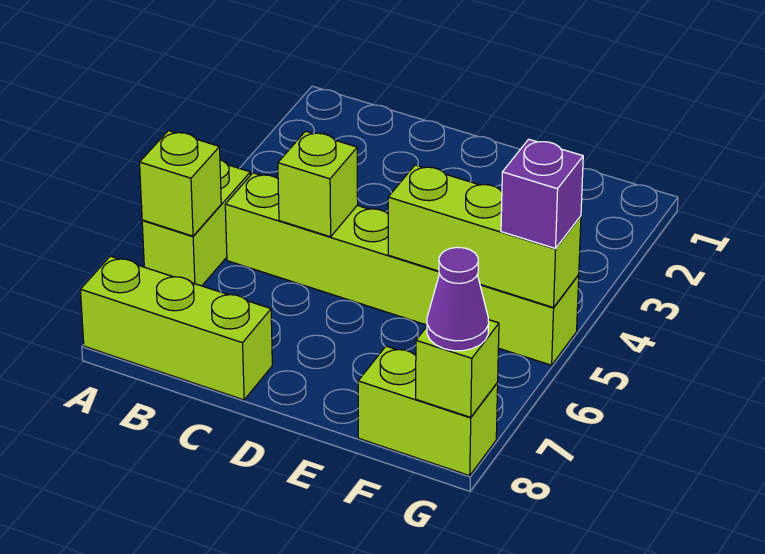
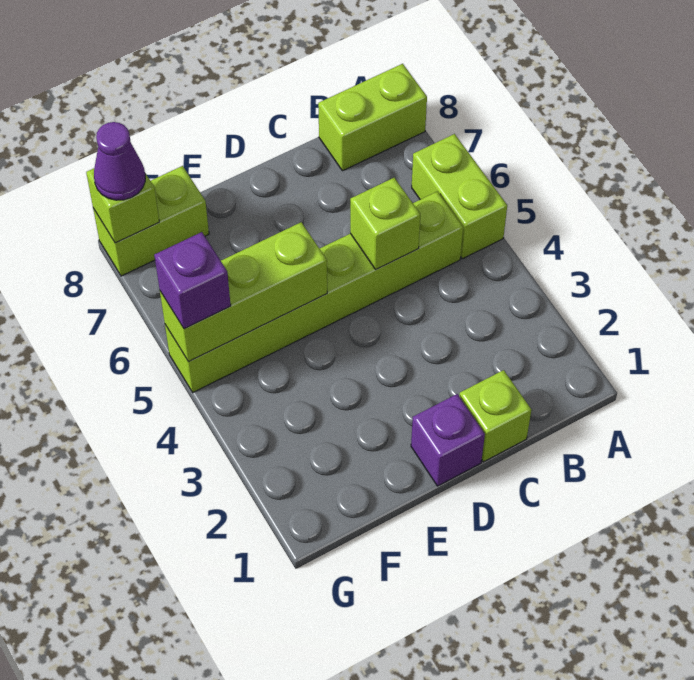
lime brick A6 level 2 -> lime brick C1 level 1
lime brick A8:C8 level 1 -> lime brick A8:B8 level 1
none -> purple brick D1 level 1

